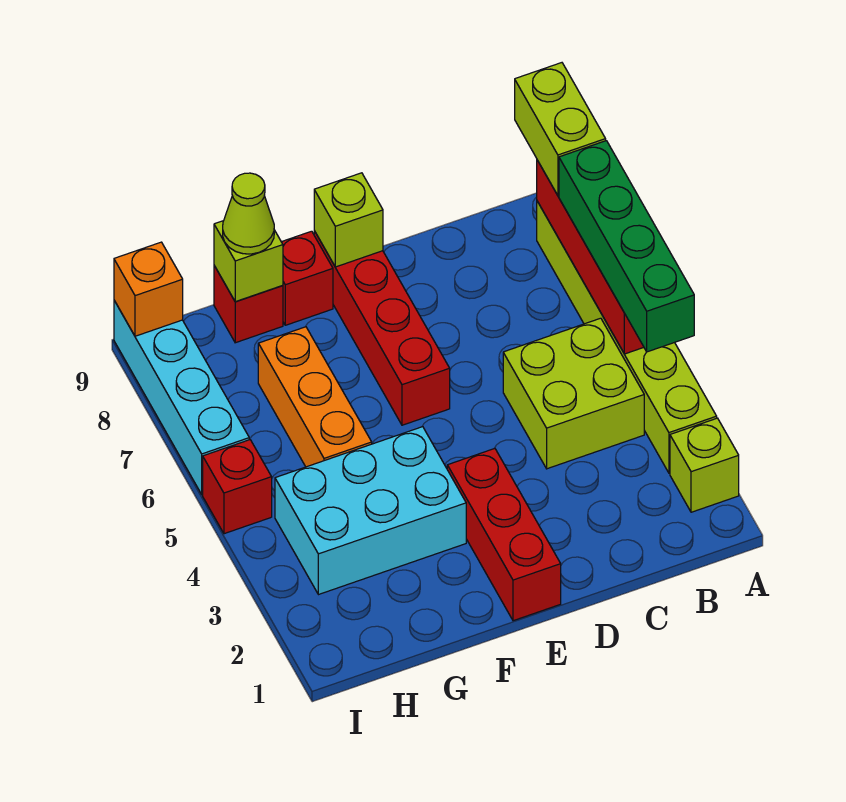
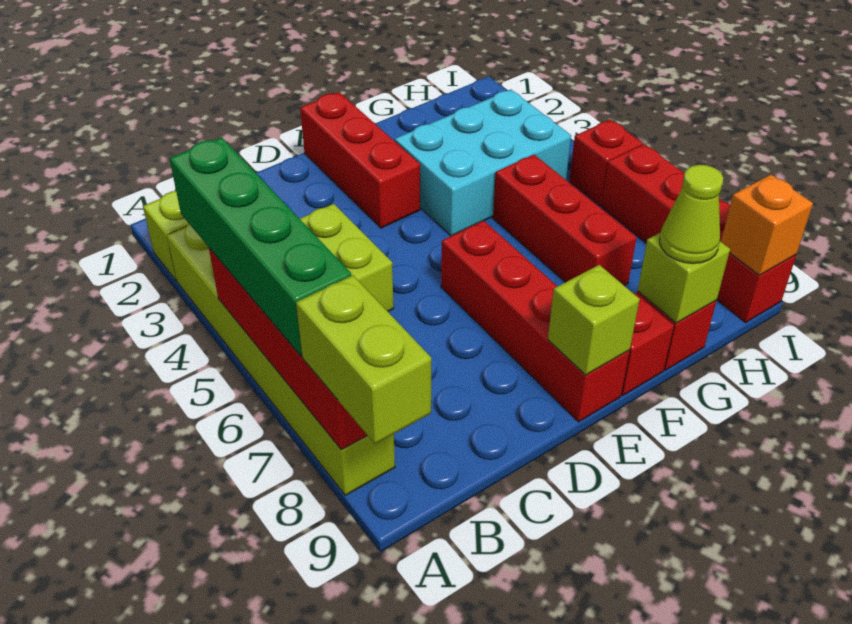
orange brick G5:G7 level 1 -> red brick G5:G7 level 1
cyan brick I6:I9 level 1 -> red brick I6:I9 level 1

